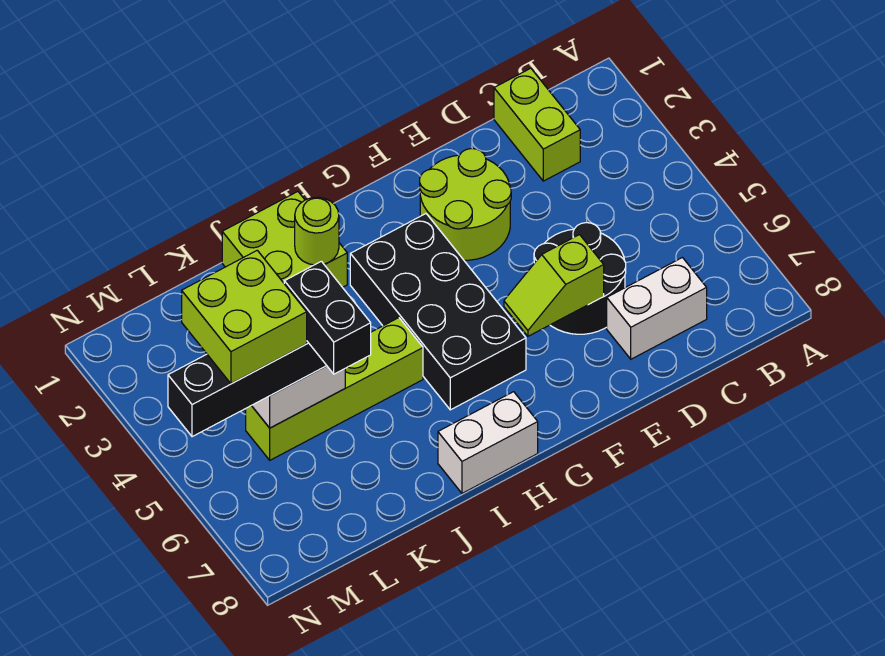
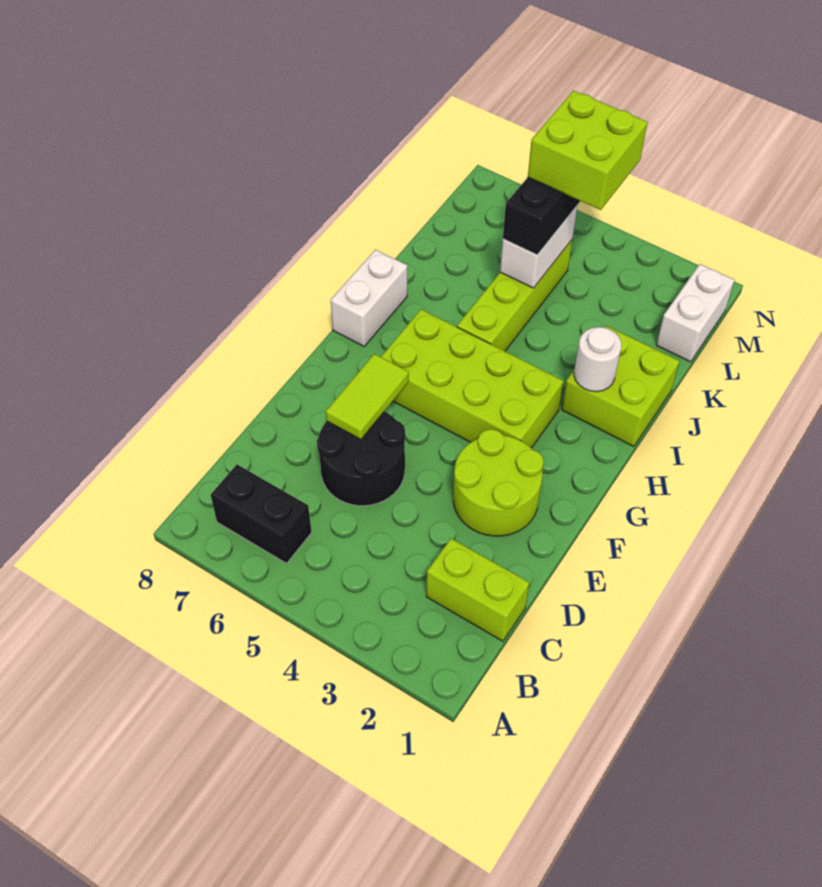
white brick C7:D7 level 1 -> white brick L1:M1 level 1
lime slope E6:F6 level 2 top E -> lime tile E6:F6 level 2
black brick G3:H6 level 1 -> lime brick G3:H6 level 1
lime round brick I2 level 2 -> white round brick I2 level 2
black brick K5:K6 level 4 -> black brick B6:B7 level 1

